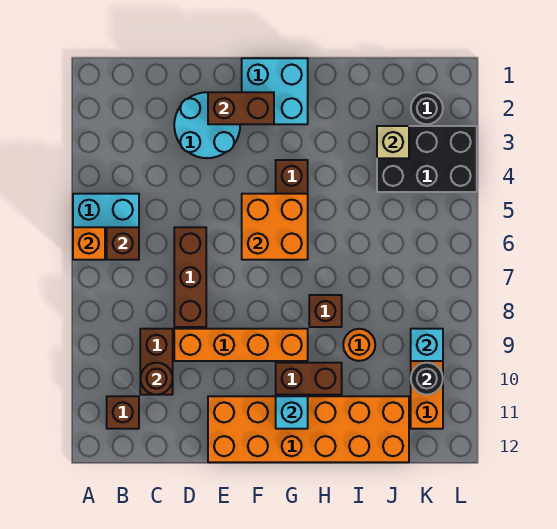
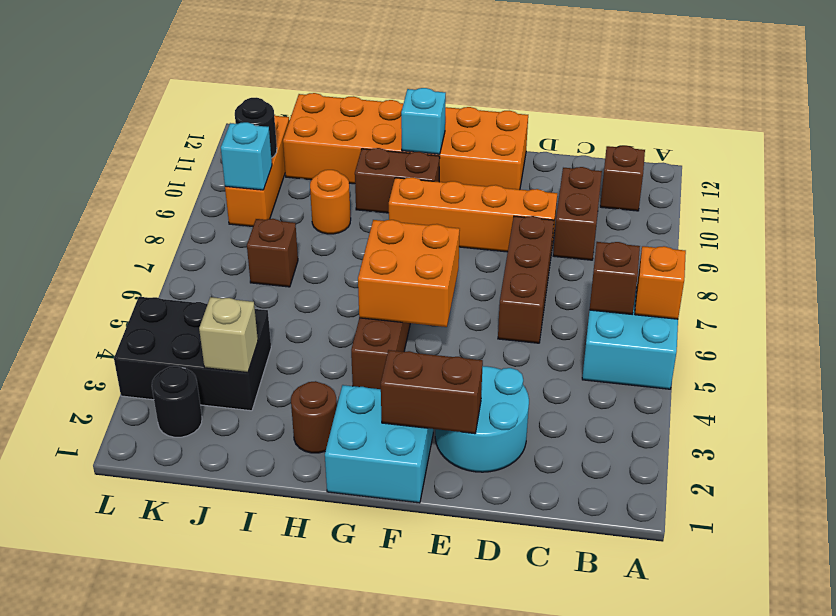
brown round brick C10 level 2 -> brown round brick H2 level 1
brown brick H8 level 1 -> brown brick J7 level 1

